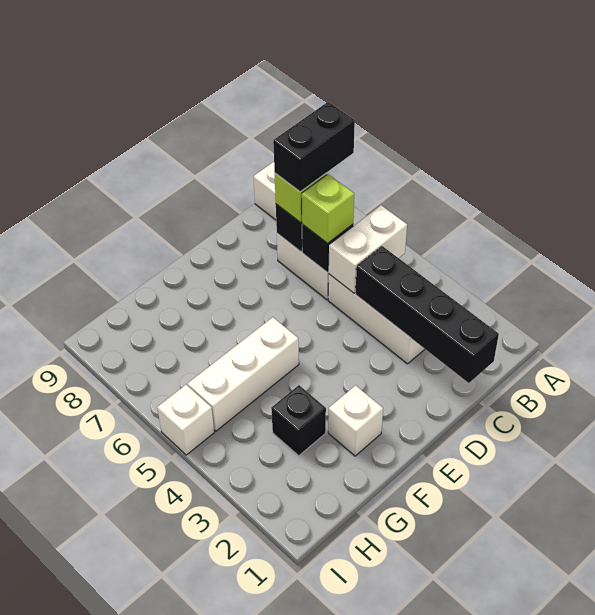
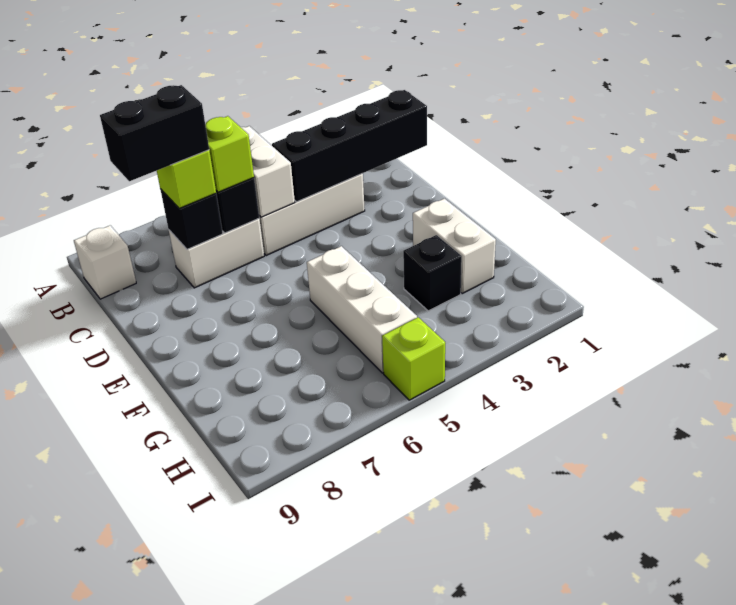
black brick B7:C7 level 4 -> black brick C7:C8 level 4
white brick F2 level 1 -> white brick F2:G2 level 1
white brick I5 level 1 -> lime brick I5 level 1

